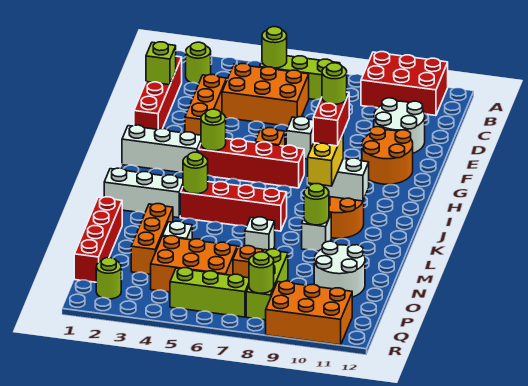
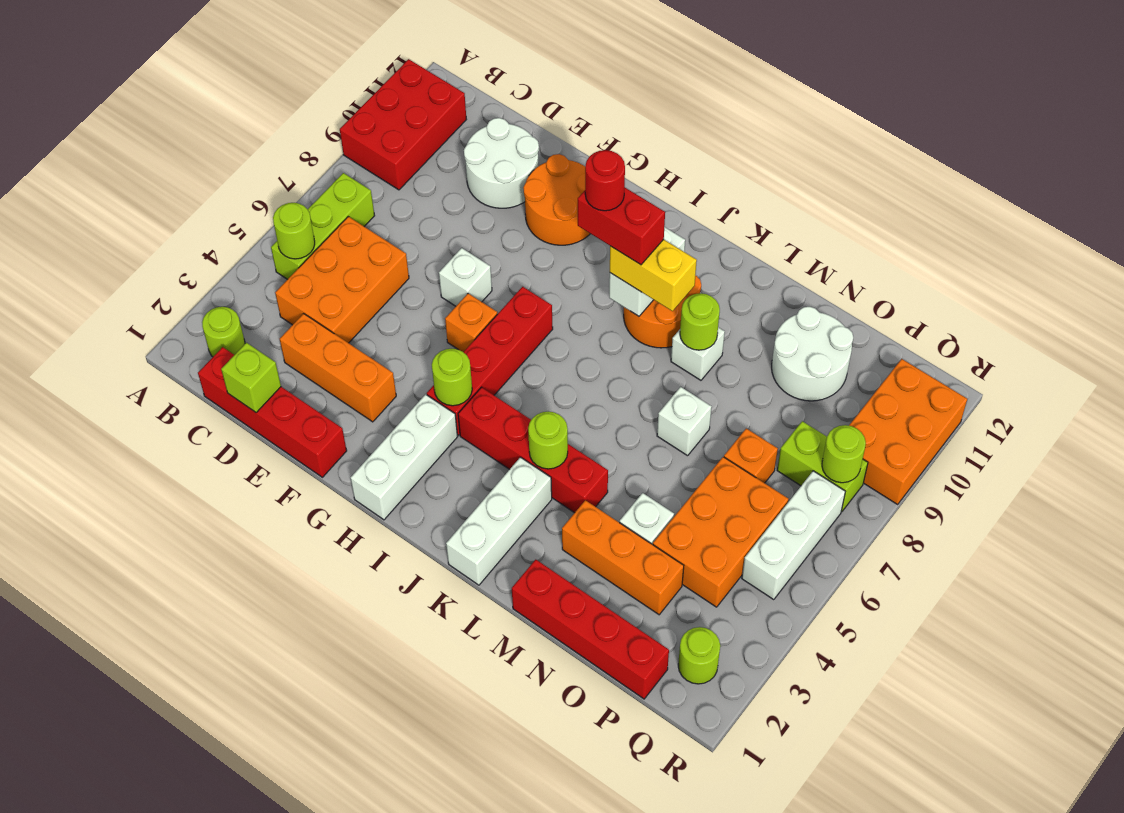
lime round brick I9 level 5 -> red round brick I9 level 5
red brick K4:K7 level 1 -> red brick I4:L4 level 1
lime brick O8:Q8 level 1 -> lime brick P8:Q8 level 1
lime brick Q5:Q7 level 1 -> white brick Q5:Q7 level 1

